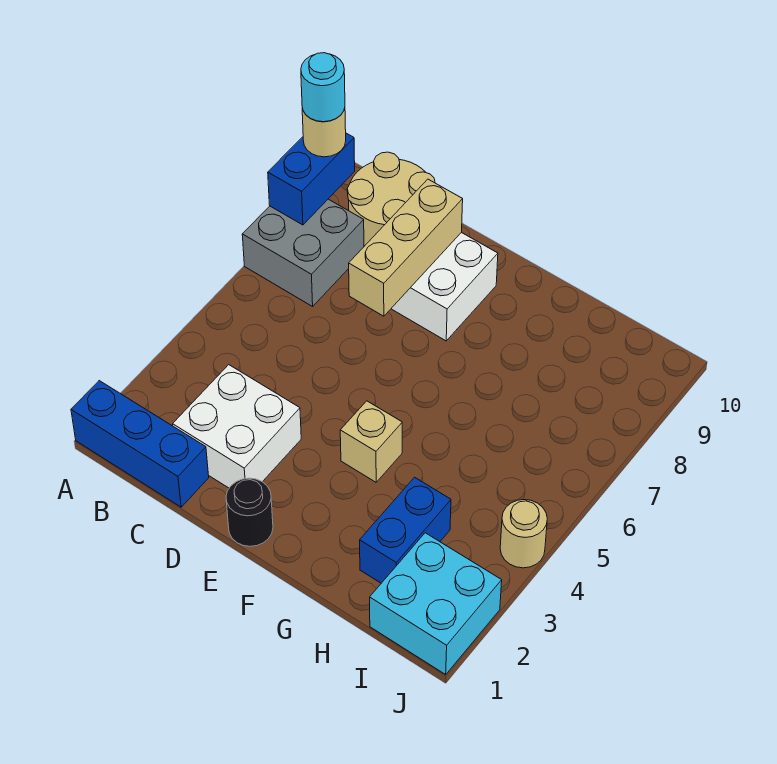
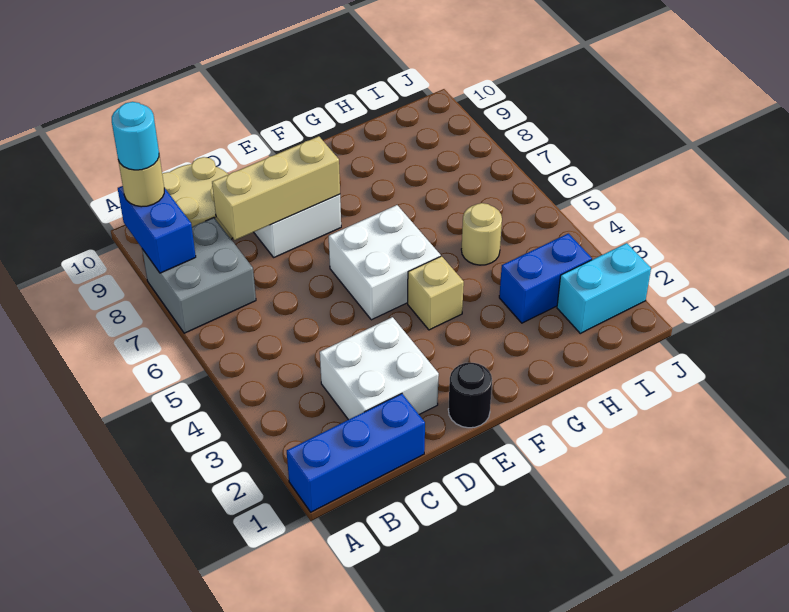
tan brick D7:D9 level 2 -> tan brick C8:E8 level 2
none -> white brick E5:F6 level 1
blue brick H2:H3 level 1 -> blue brick H3:I3 level 1
cyan brick I1:J2 level 1 -> cyan brick I2:J2 level 1
tan round brick J4 level 1 -> tan round brick H5 level 1

